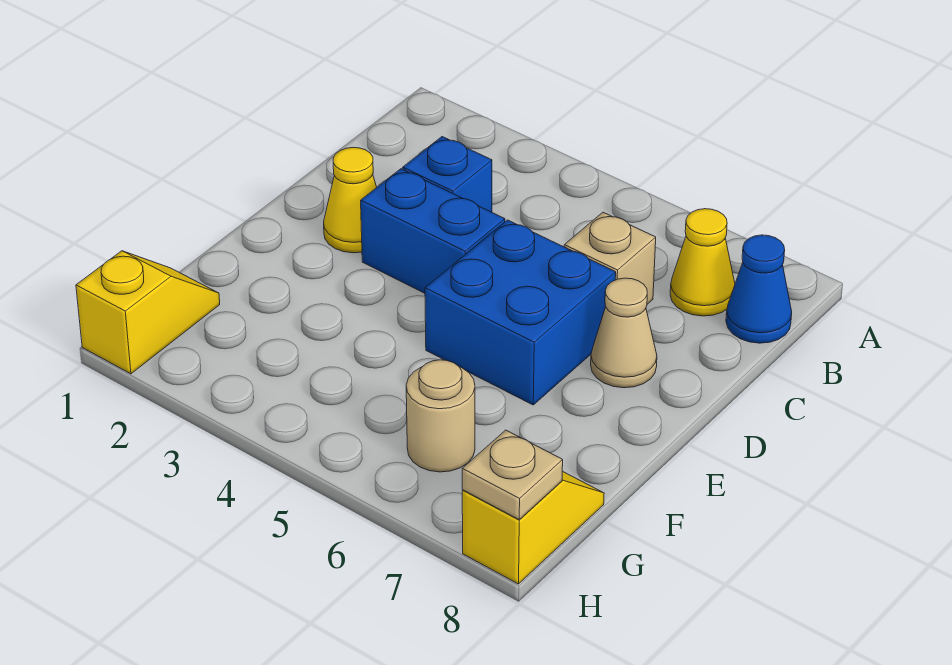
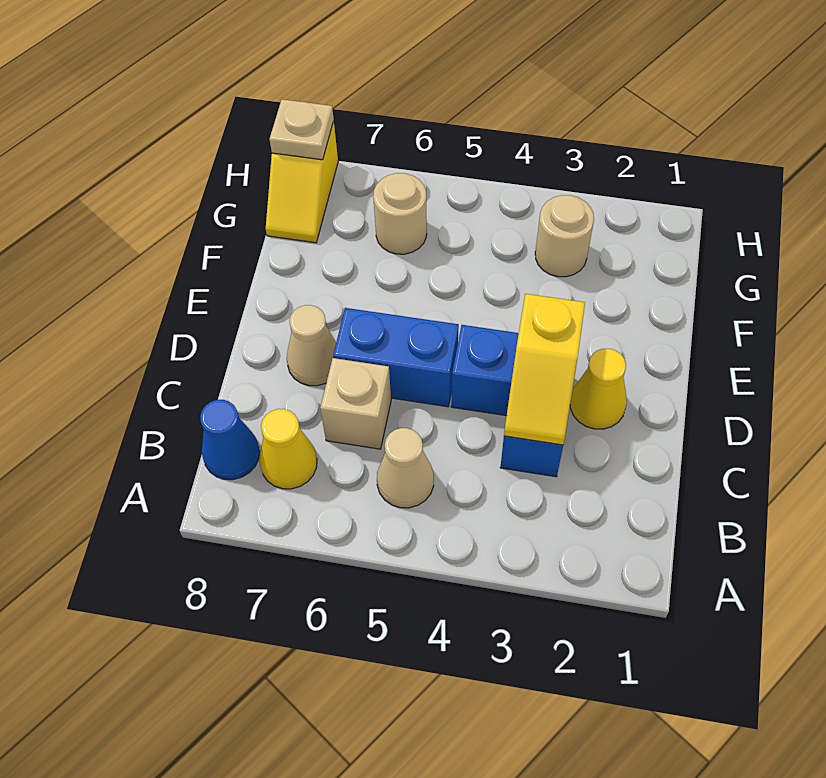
none -> tan cone B5 level 1
blue brick D5:E6 level 1 -> blue brick D5:D6 level 1
yellow slope G1:H1 level 1 top H -> yellow slope C3:D3 level 2 top D
none -> tan round brick G3 level 1

